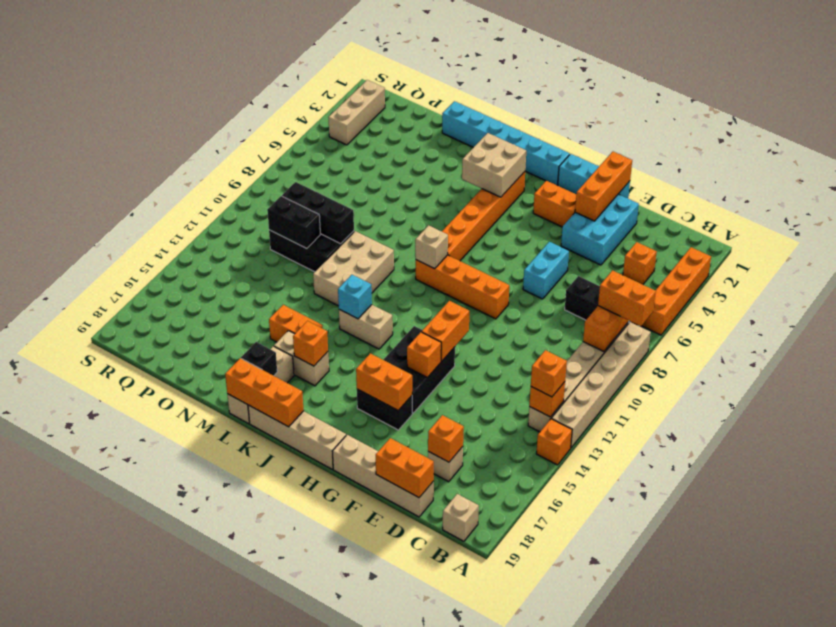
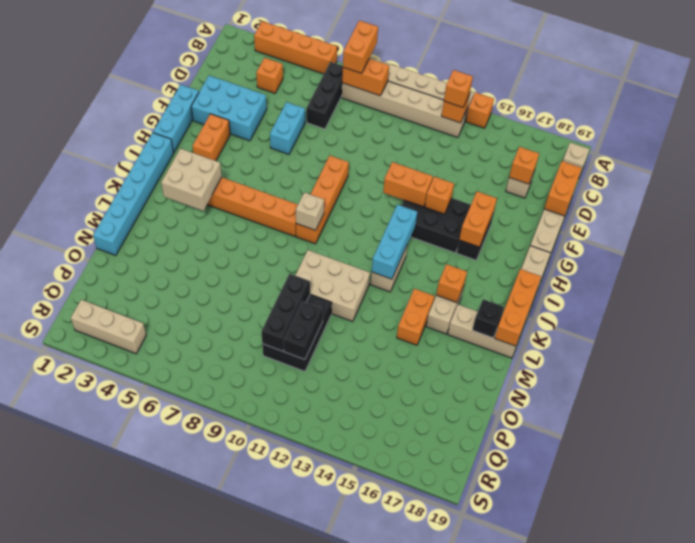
orange brick F1:F3 level 2 -> none
cyan brick F6:F7 level 1 -> cyan brick E6:F6 level 1
cyan brick K13 level 2 -> cyan brick I13:K13 level 2

